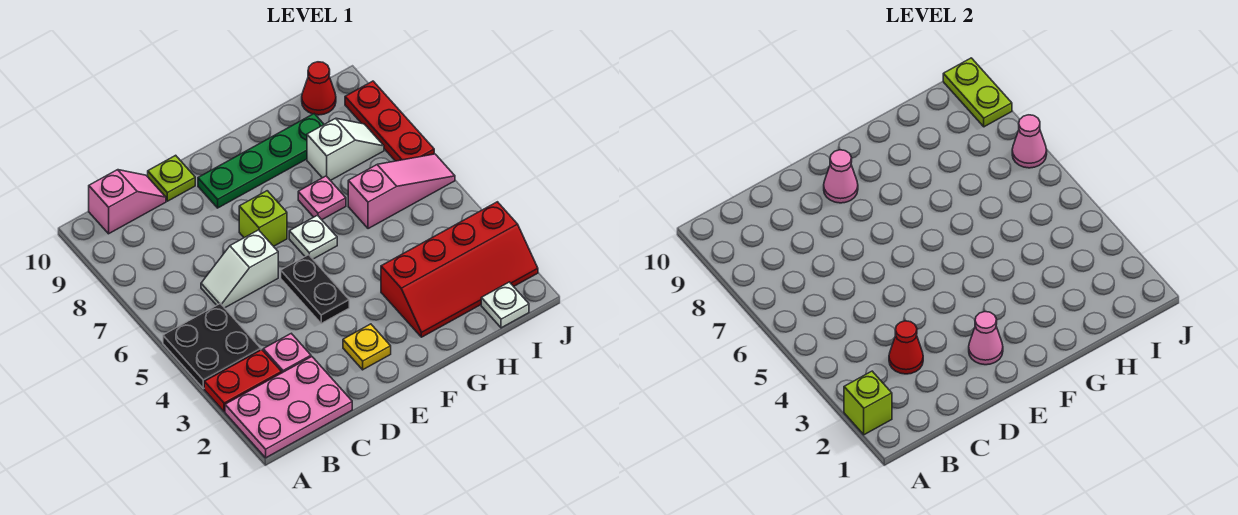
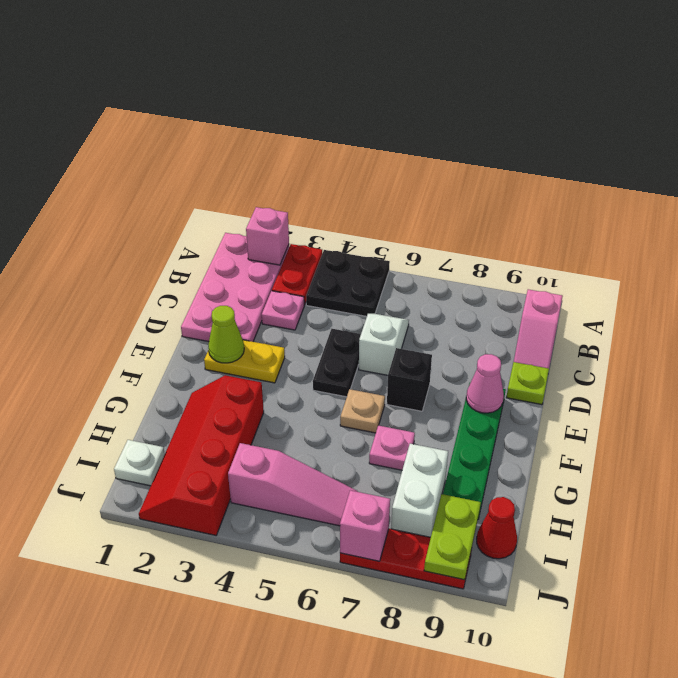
pink plate A1:C2 level 1 -> pink plate A1:D2 level 1
lime brick A2 level 2 -> pink brick A2 level 2
red cone C3 level 2 -> none
yellow plate E2 level 1 -> yellow plate E2:E3 level 1
pink cone E2 level 2 -> lime cone E2 level 2
black plate E4:E5 level 1 -> black plate D5:E5 level 1
lime brick E7 level 1 -> black brick E7 level 1
white plate F6 level 1 -> tan plate F6 level 1
pink slope H6:J6 level 1 top H -> pink slope I4:I6 level 1 top 4
white slope H8:I8 level 1 top H -> white brick H8:I8 level 1
pink cone J7 level 2 -> pink brick J7 level 2
lime plate J9:J10 level 2 -> lime plate I9:J9 level 2

